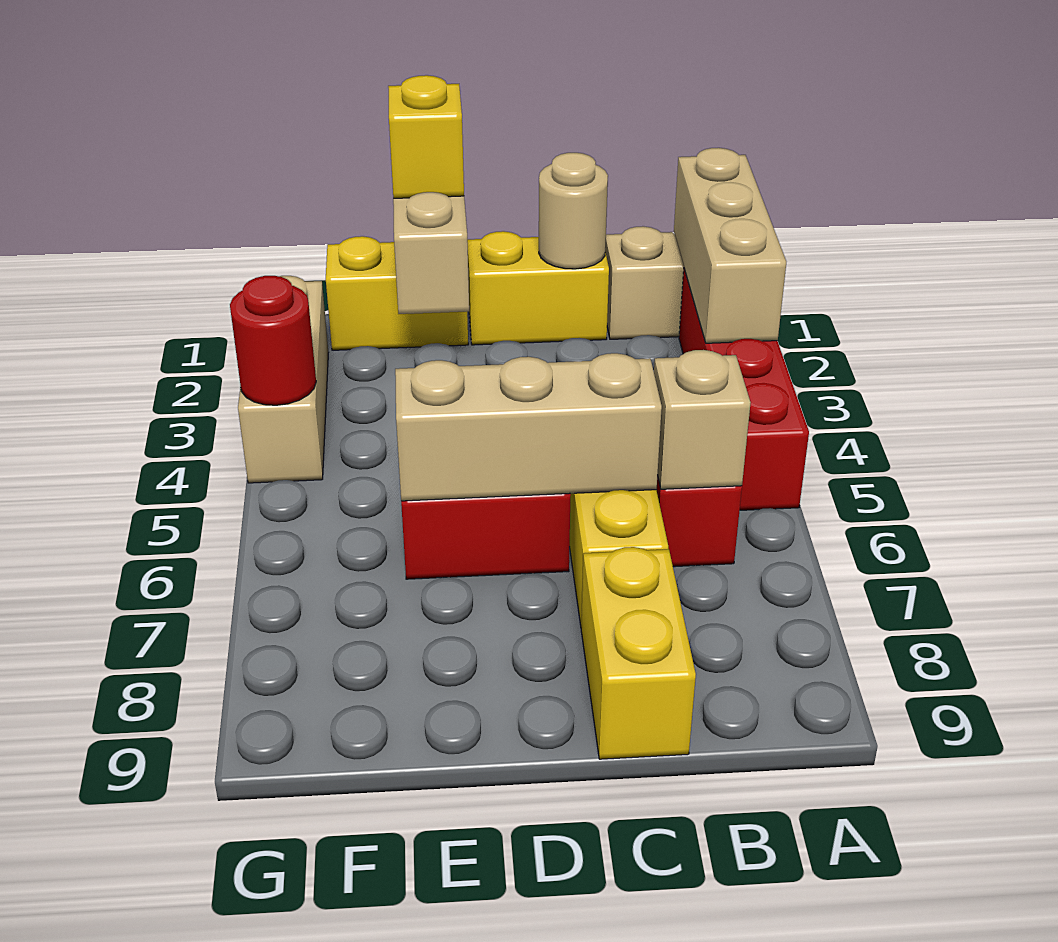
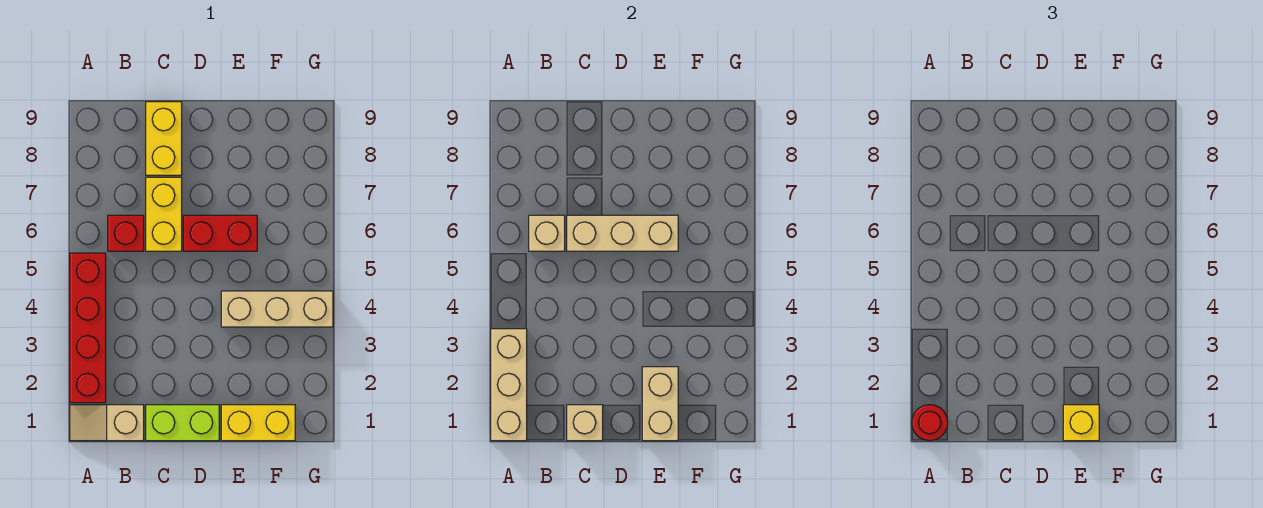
yellow brick C1:D1 level 1 -> lime brick C1:D1 level 1
tan round brick C1 level 2 -> tan brick C1 level 2
tan brick G2:G4 level 1 -> tan brick E4:G4 level 1
red round brick G4 level 2 -> red round brick A1 level 3

